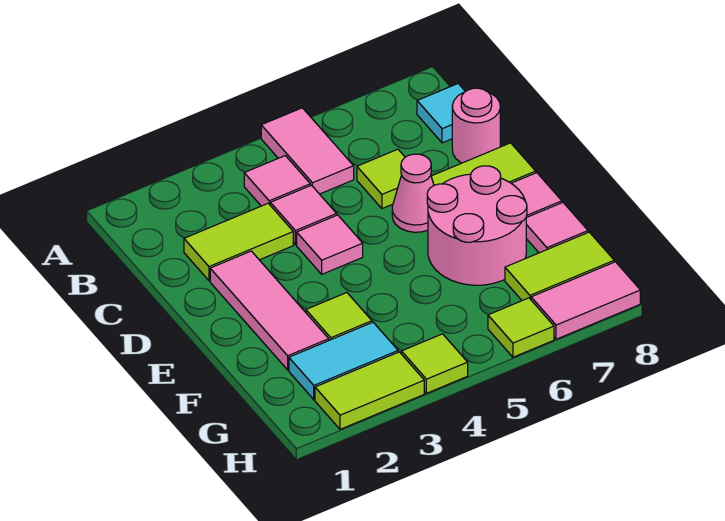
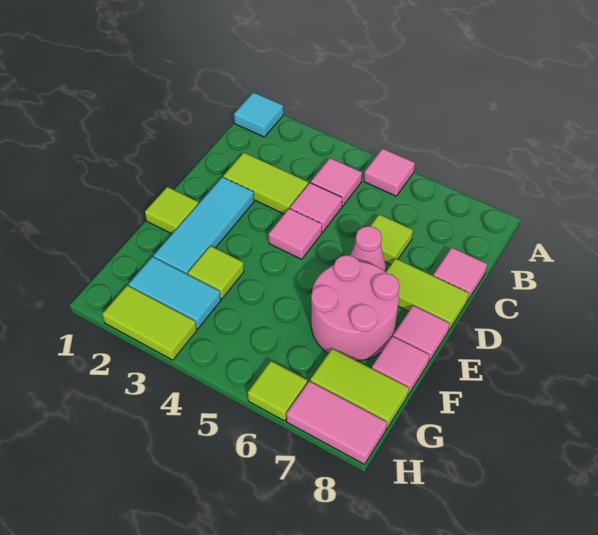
pink tile A5:B5 level 1 -> pink tile A5 level 1
cyan tile B8 level 1 -> cyan tile A1 level 1
pink round brick C8 level 1 -> pink tile C8 level 1
pink tile D2:F2 level 1 -> cyan tile D2:F2 level 1
lime tile H4 level 1 -> lime tile E1 level 1

